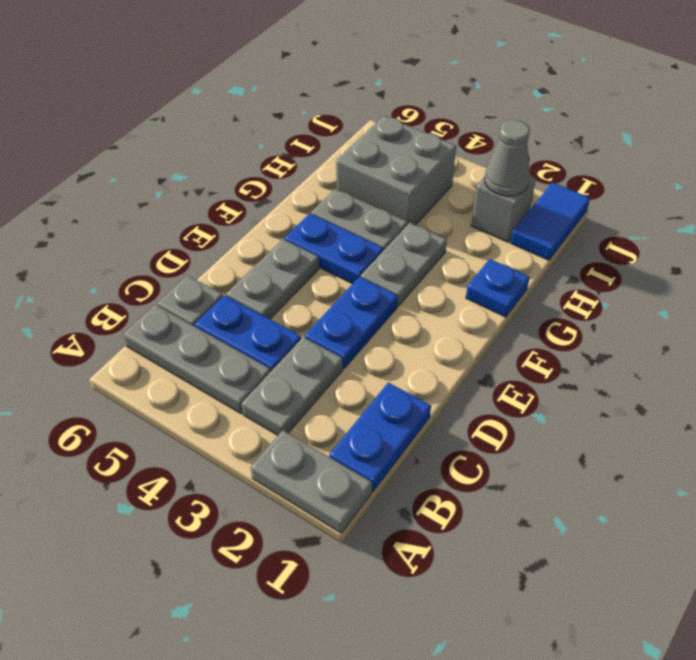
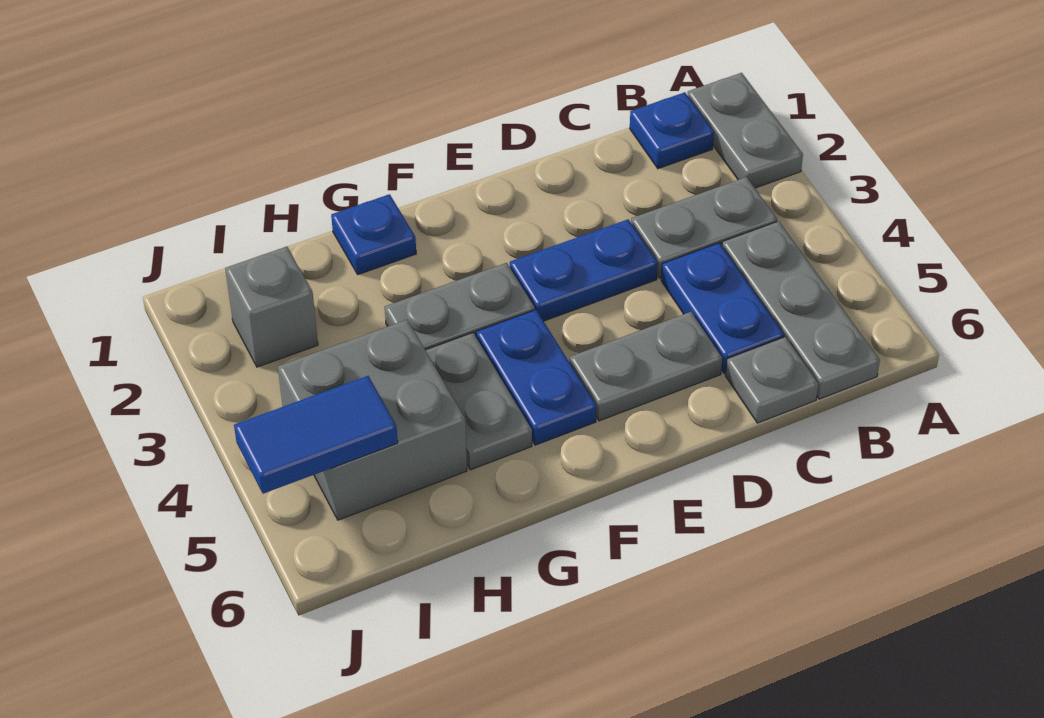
blue plate B1:C1 level 1 -> blue plate B1 level 1
blue tile I1:J1 level 1 -> blue tile I5:J5 level 2
grey cone I2 level 2 -> none

